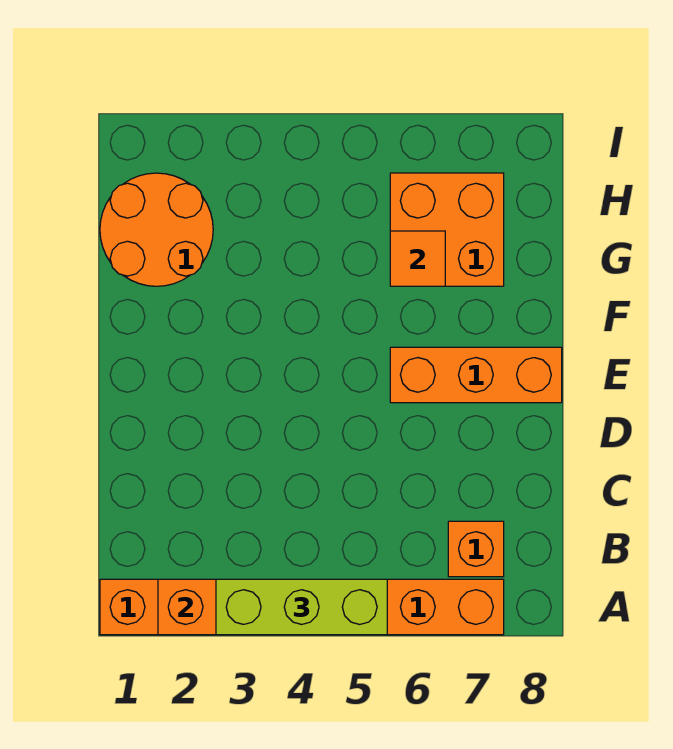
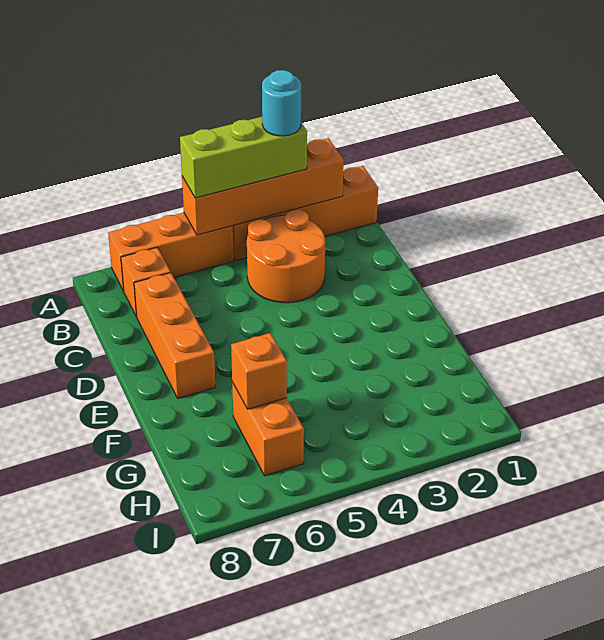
none -> cyan round brick A3 level 4
orange brick E6:E8 level 1 -> orange brick C7:E7 level 1
orange round brick G1:H2 level 1 -> orange round brick B3:C4 level 1
orange brick G6:H7 level 1 -> orange brick G6:H6 level 1
orange tile G6 level 2 -> orange brick G6 level 2

